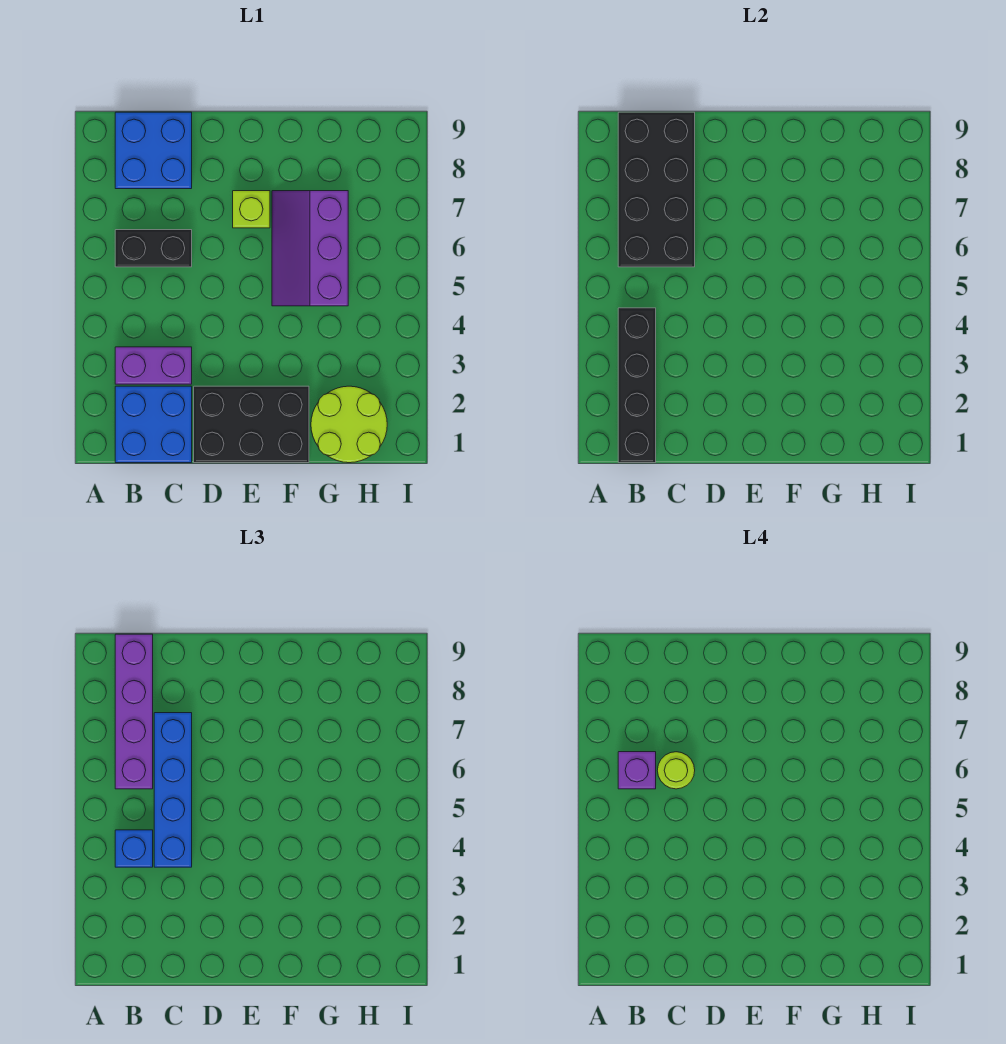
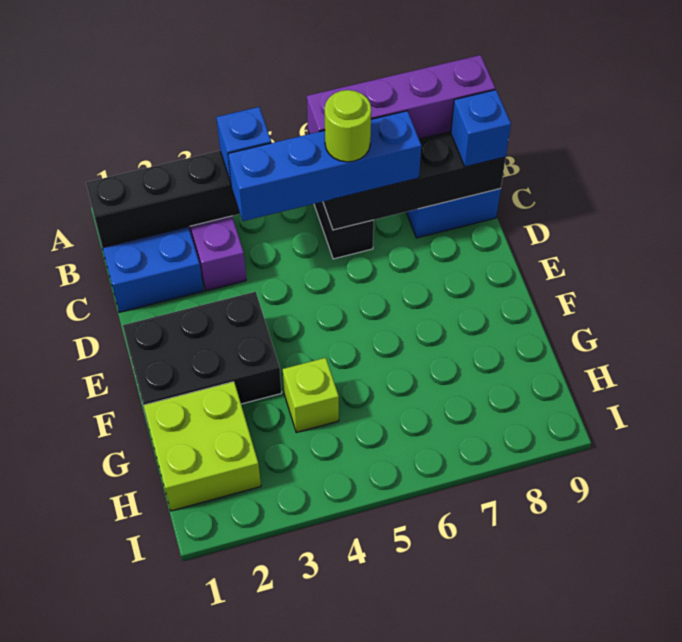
purple brick B6 level 4 -> none
none -> blue brick C9 level 3
black brick D1:F2 level 1 -> black brick E1:F3 level 1
lime brick E7 level 1 -> lime brick G4 level 1
purple slope F5:G7 level 1 top G -> none
lime round brick G1:H2 level 1 -> lime brick G1:H2 level 1

